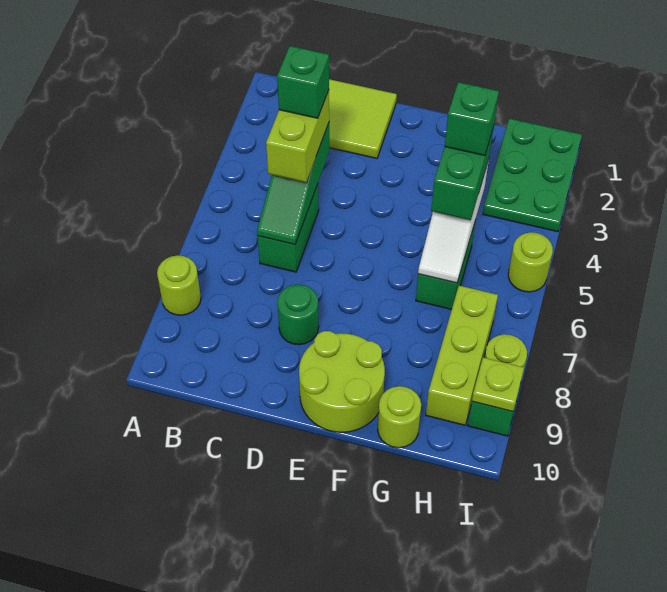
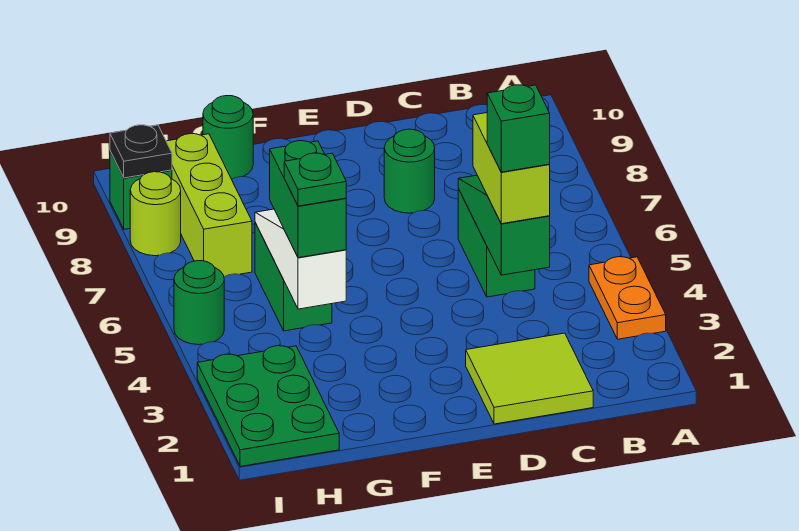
none -> orange plate A3:A4 level 1
lime round brick A8 level 1 -> none
lime round brick E9:F10 level 1 -> none
green brick G4 level 4 -> green plate G4 level 4
lime round brick G10 level 1 -> green round brick G10 level 1
lime round brick I5 level 1 -> green round brick I5 level 1
lime plate I9 level 2 -> black plate I9 level 2

